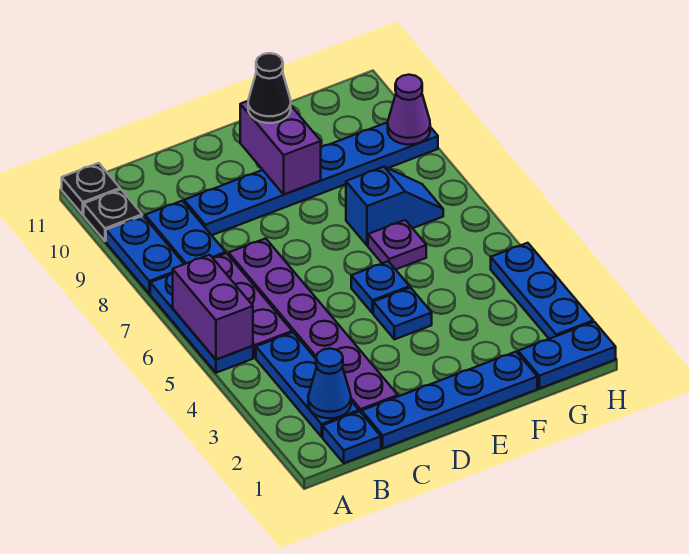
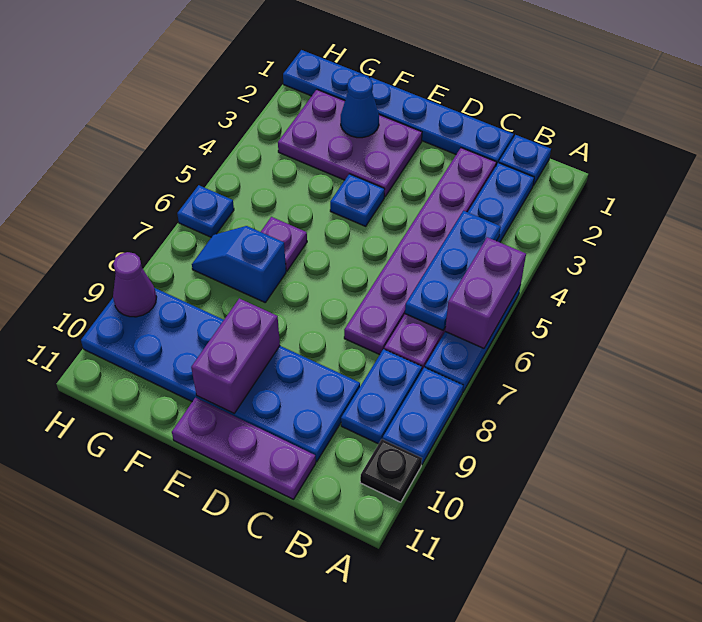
black plate A11 level 1 -> none
blue cone B2 level 2 -> blue cone F2 level 2
blue plate C9:H9 level 1 -> blue plate C9:H10 level 1
none -> purple plate C11:E11 level 1
none -> purple plate E2:G3 level 1
blue plate E5 level 1 -> blue plate H6 level 1
black cone E10 level 3 -> none
blue plate H2:H4 level 1 -> blue plate B4:B6 level 2

